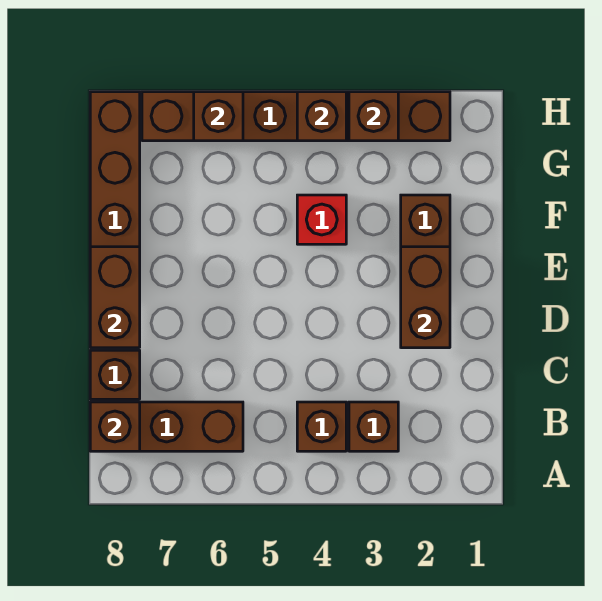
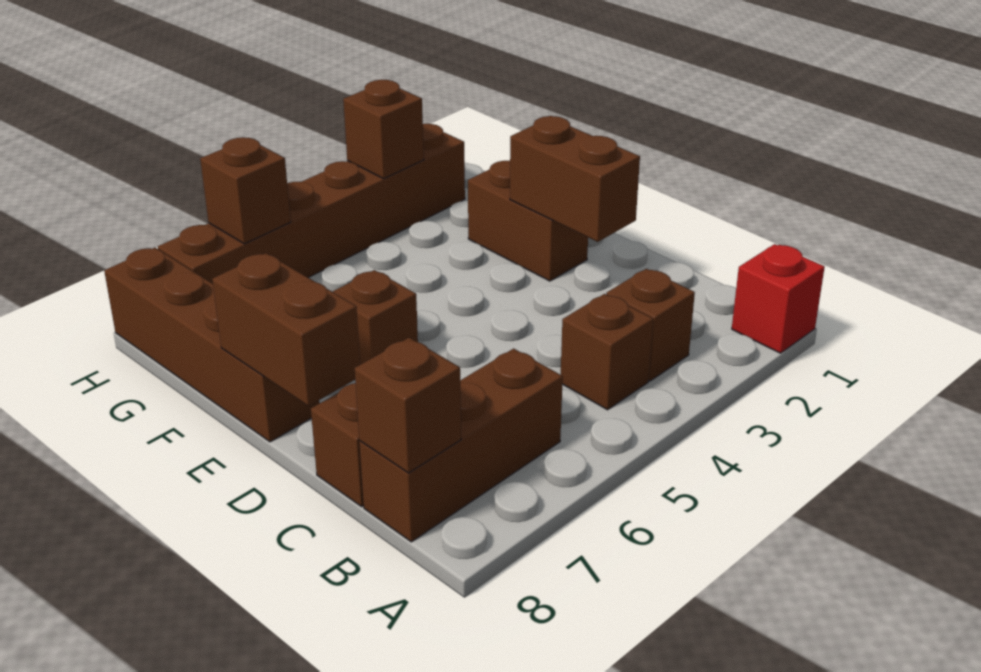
red brick F4 level 1 -> red brick A1 level 1
brown brick H4 level 2 -> brown brick E6 level 1

